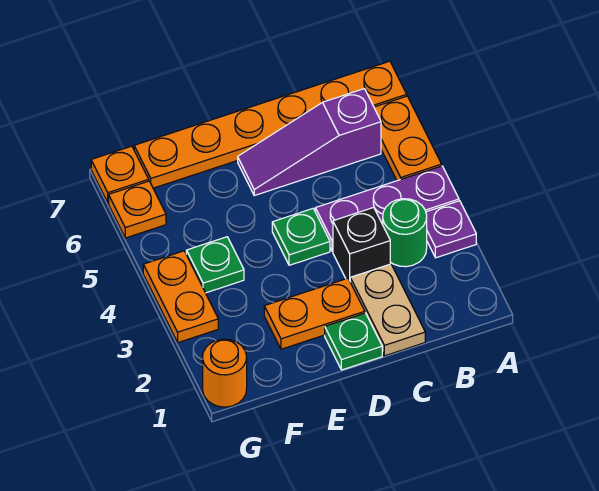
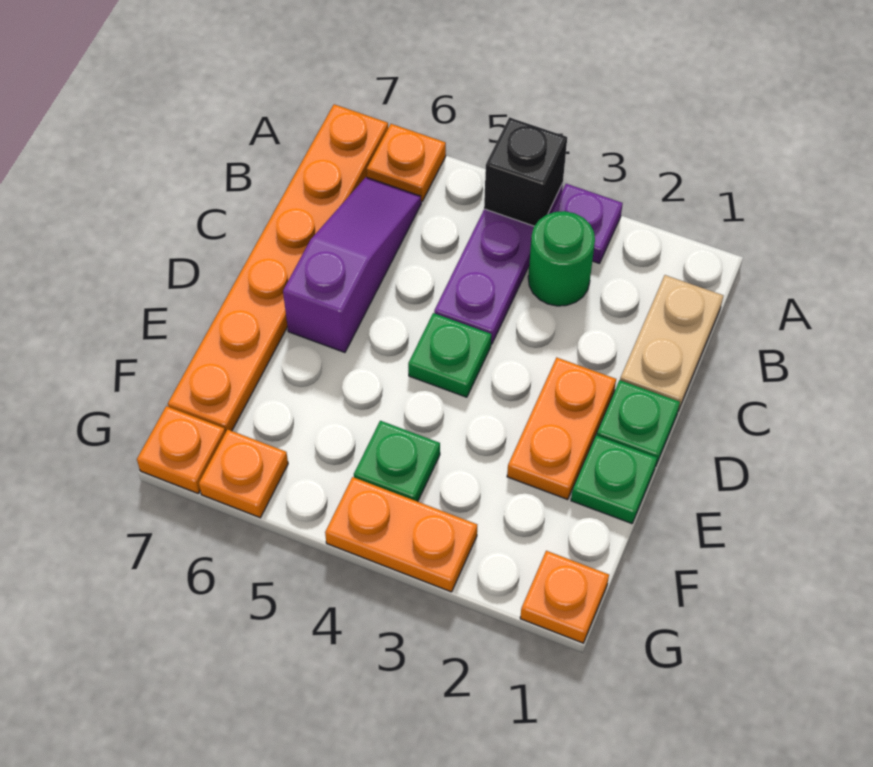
orange plate A5:A6 level 1 -> orange plate A6 level 1
purple slope B6:D6 level 1 top B -> purple slope B6:D6 level 1 top D
tan plate C1:C2 level 1 -> tan plate B1:C1 level 1
black brick C3 level 1 -> black brick A4 level 2
none -> green plate E1 level 1
orange round brick G1 level 1 -> orange plate G1 level 1

